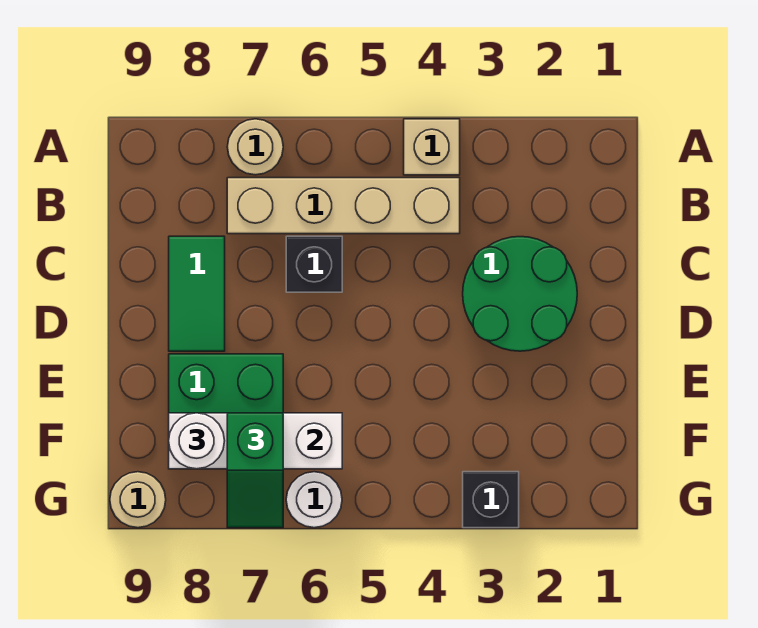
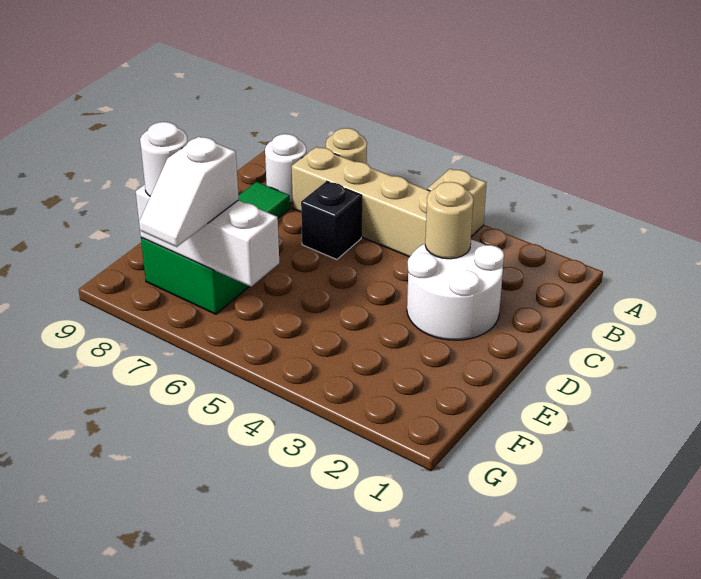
green round brick C2:D3 level 1 -> white round brick C2:D3 level 1
green slope F7:G7 level 3 top F -> white slope F7:G7 level 3 top F
black brick G3 level 1 -> none
white round brick G6 level 1 -> white round brick B8 level 1
tan round brick G9 level 1 -> tan round brick C3 level 2

